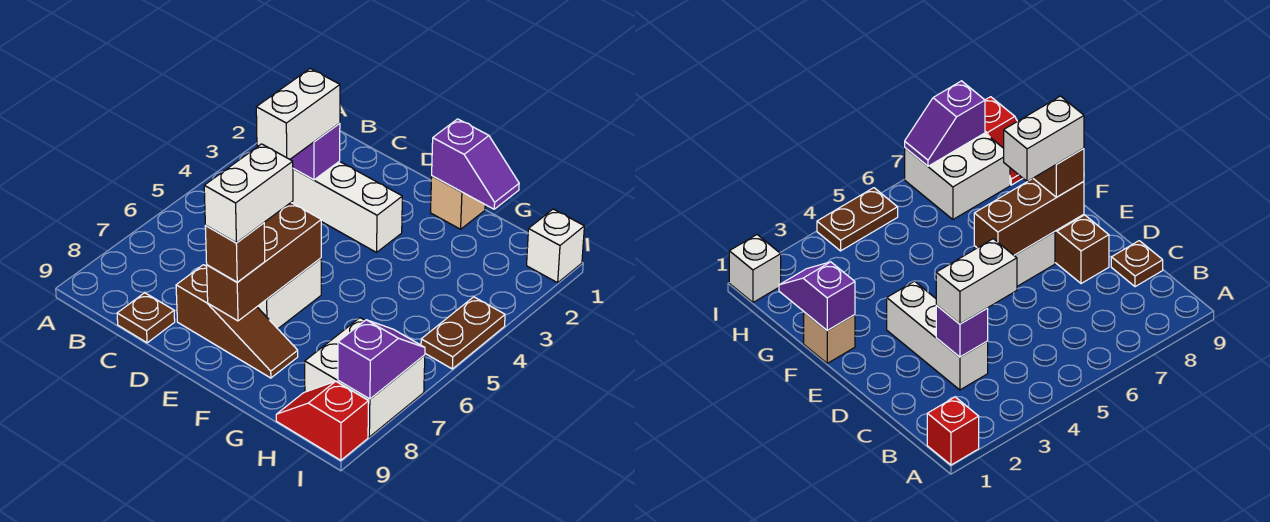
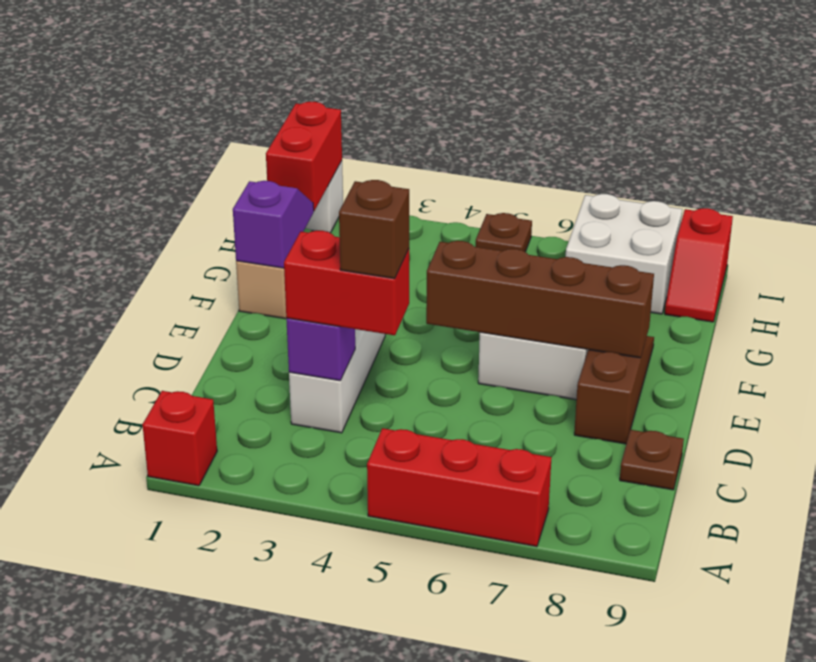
none -> red brick A5:A7 level 1
white brick C3:C4 level 3 -> red brick C3:C4 level 3
brown brick E6:E8 level 2 -> brown brick E5:E8 level 2
white brick E7:E8 level 4 -> none
brown brick E8 level 3 -> brown brick C4 level 4
none -> red brick H1:I1 level 2
brown plate I4:I5 level 1 -> brown plate I5 level 1
purple slope I7:I8 level 2 top 8 -> none

